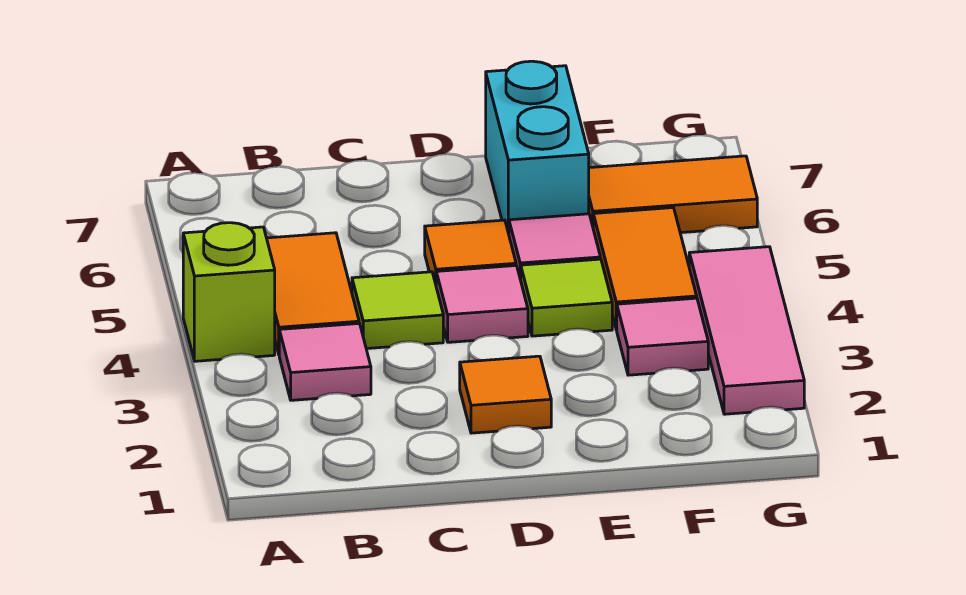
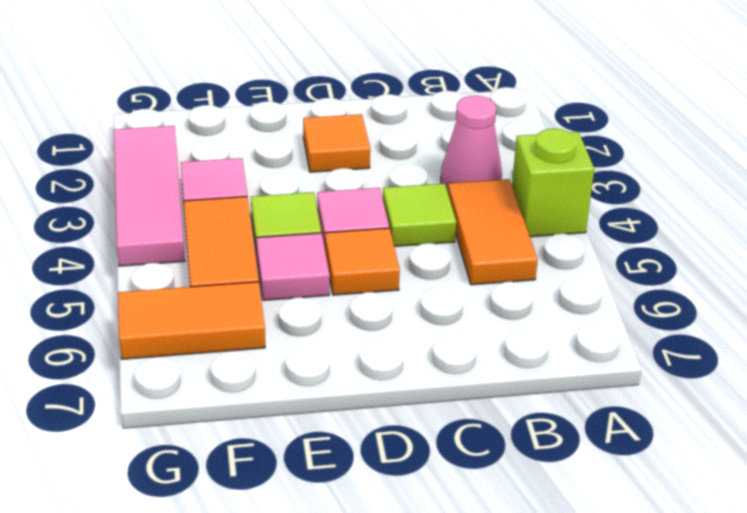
pink tile B3 level 1 -> pink cone B3 level 1
cyan brick E6:E7 level 1 -> none

